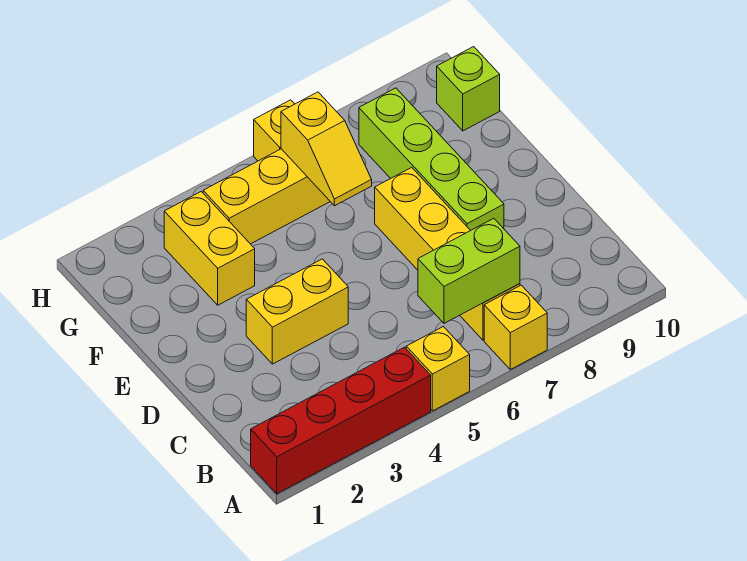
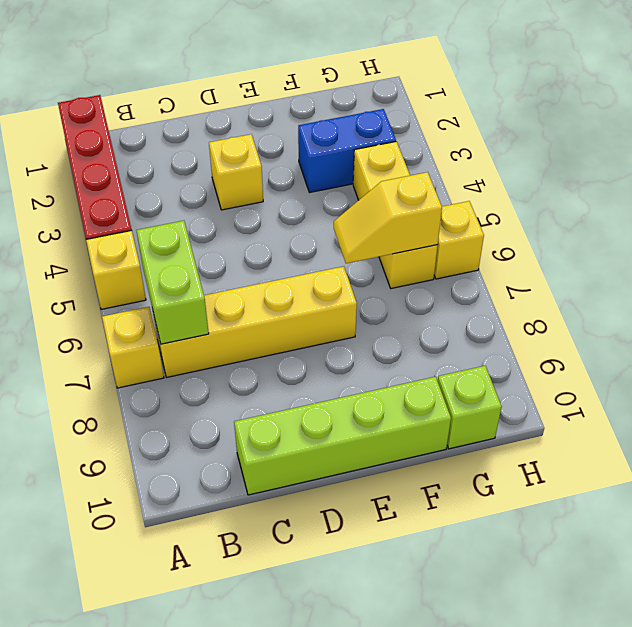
yellow brick D3:D4 level 1 -> yellow brick D3 level 1
lime brick D8:G8 level 1 -> lime brick C10:F10 level 1
yellow brick F3:G3 level 1 -> blue brick F3:G3 level 1

